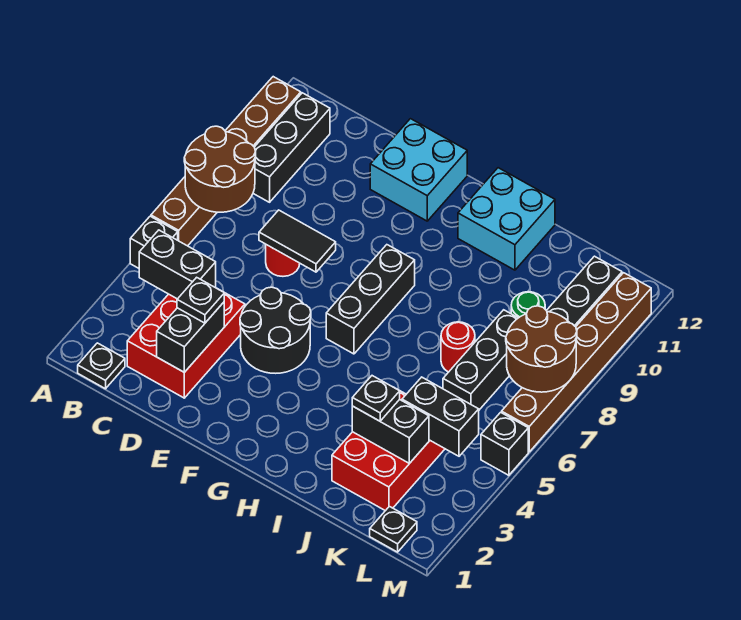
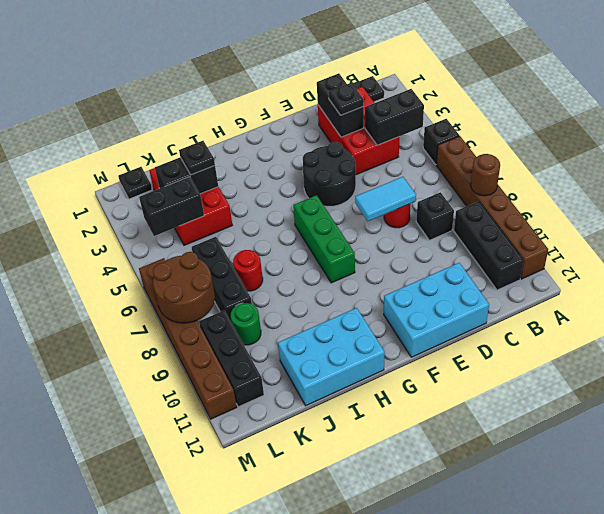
brown round brick A7:B8 level 2 -> brown round brick A8 level 2
black tile D7:E7 level 2 -> cyan tile D7:E7 level 2
cyan brick E11:F12 level 1 -> cyan brick D11:F12 level 1
black brick G6:G8 level 1 -> green brick G6:G8 level 1
cyan brick H11:I12 level 1 -> cyan brick H11:J12 level 1
black brick M5 level 1 -> black brick C8 level 1

